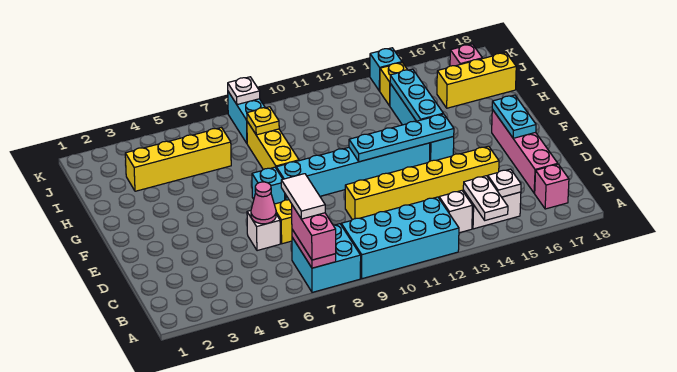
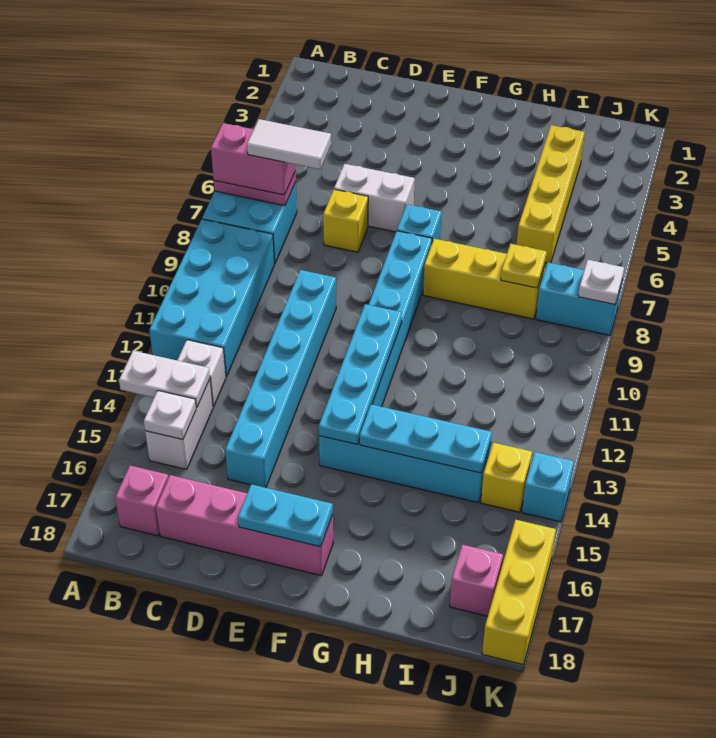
white brick D6 level 1 -> white brick D6:E6 level 1
pink cone D6 level 2 -> none
yellow brick D10:D15 level 1 -> cyan brick D10:D15 level 1
yellow brick I16:I18 level 1 -> yellow brick K16:K18 level 1

